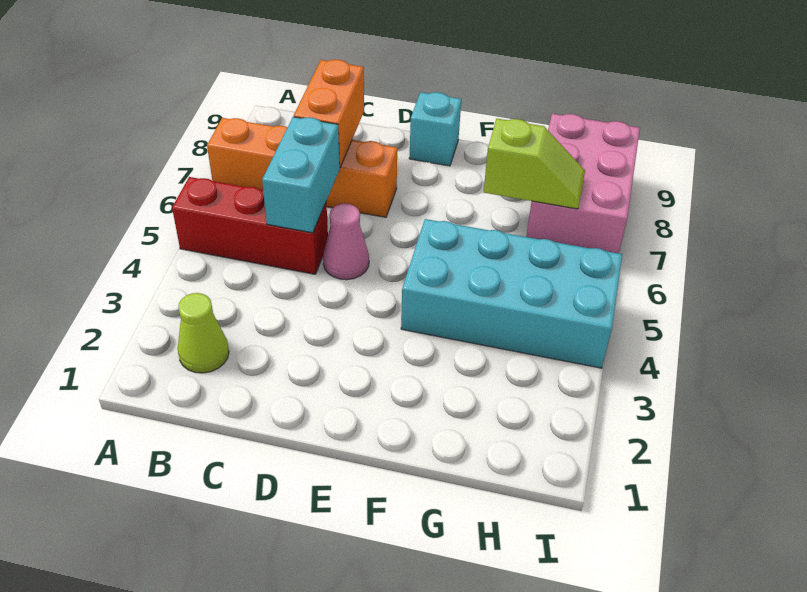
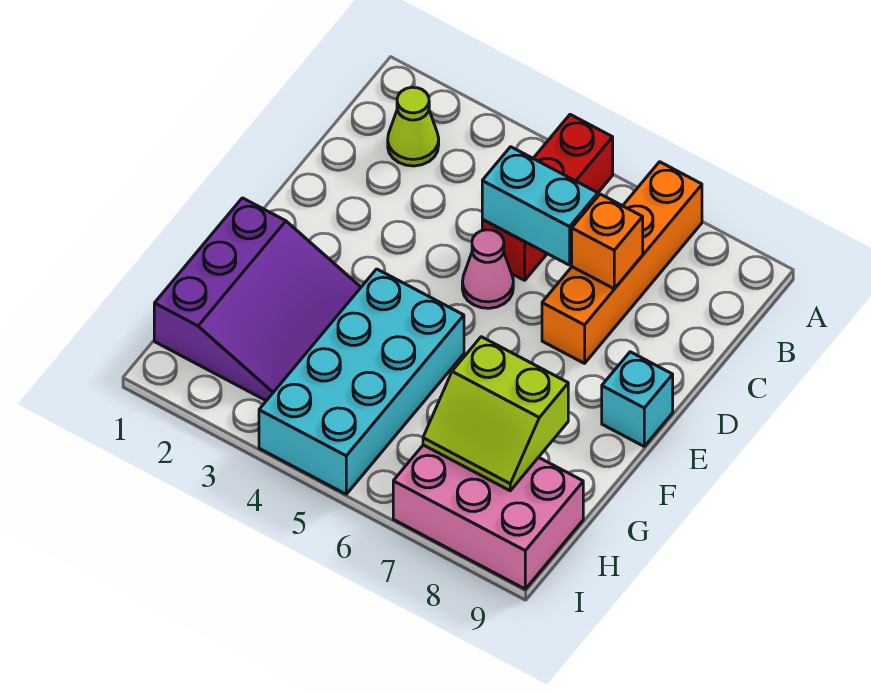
orange brick C7:C8 level 2 -> orange brick C7 level 2
none -> purple slope F1:H3 level 1 top 1
lime slope G7:H7 level 2 top G -> lime slope G7:H8 level 2 top G

